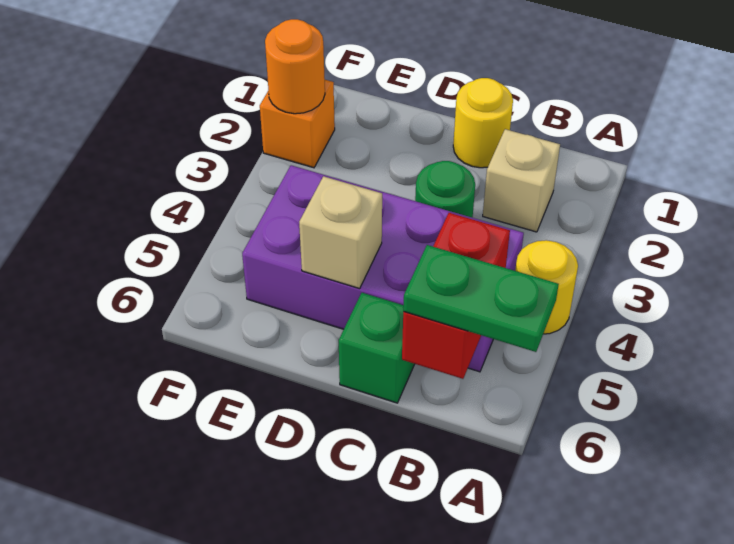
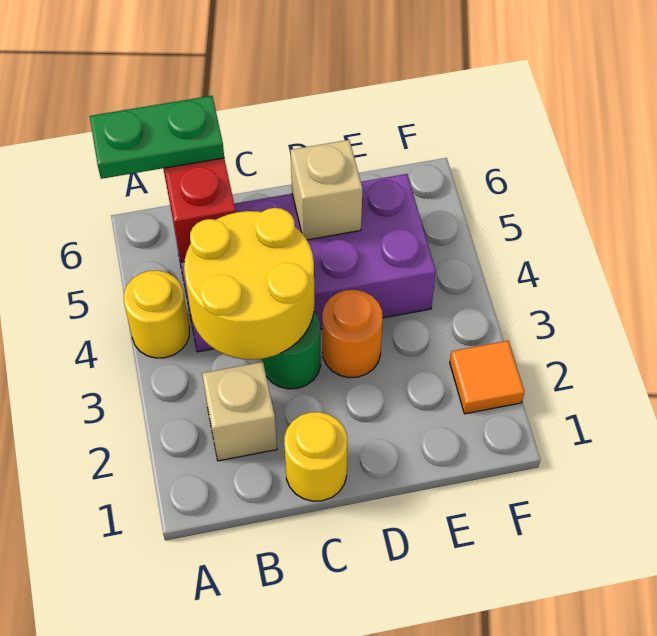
none -> yellow round brick B3:C4 level 2
green brick C6 level 1 -> none
orange brick F2 level 1 -> orange tile F2 level 1
orange round brick F2 level 2 -> orange round brick D3 level 1

